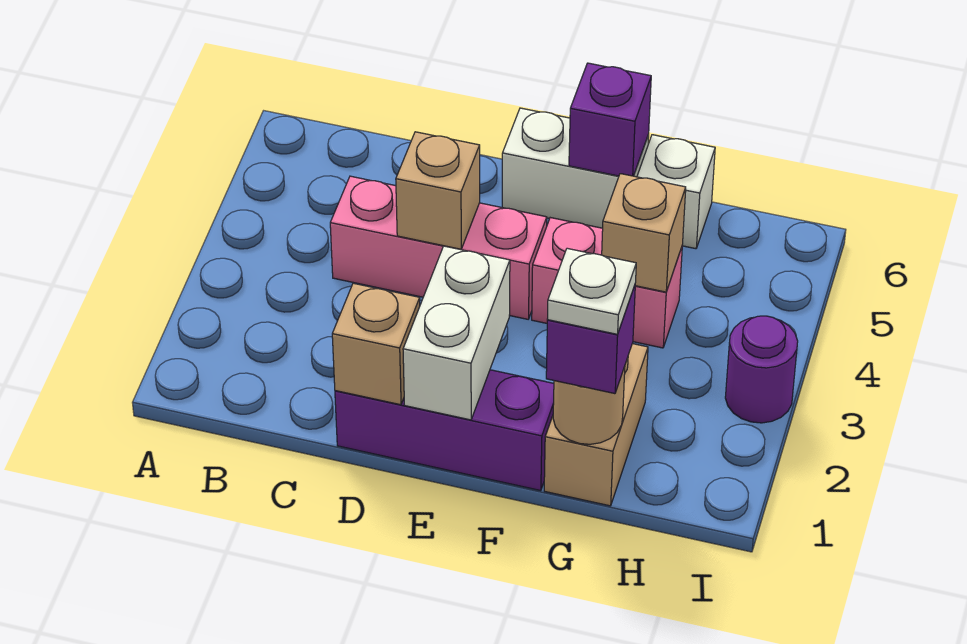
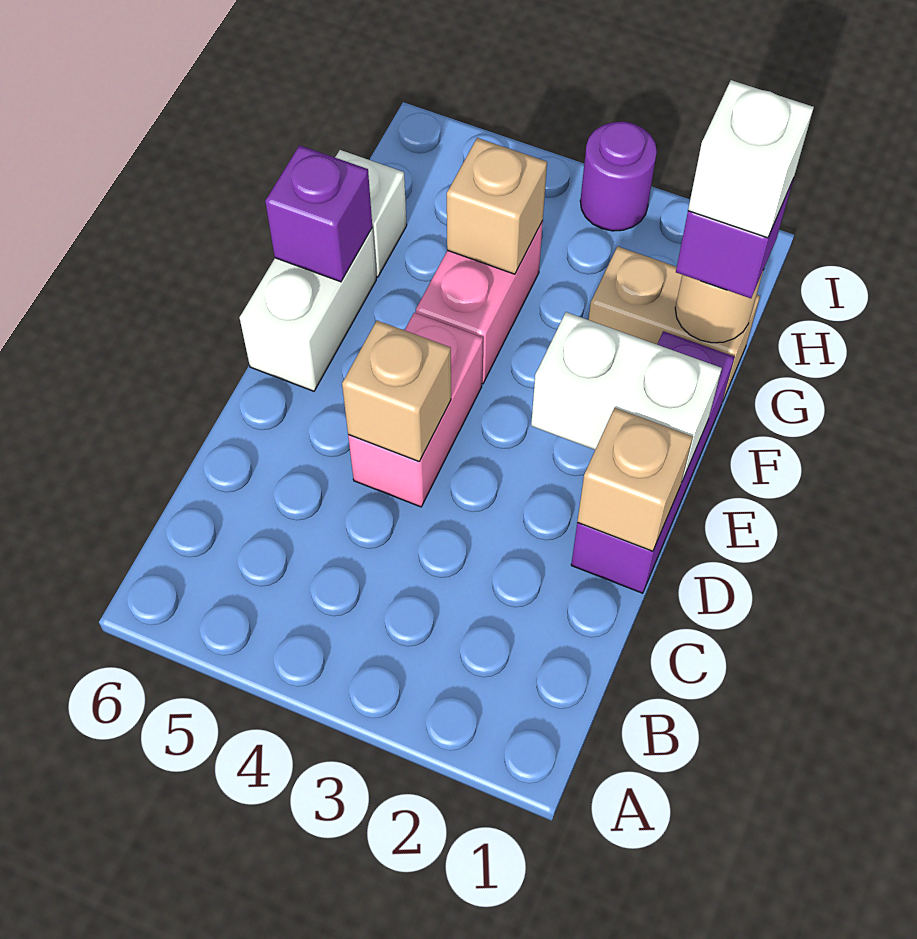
pink brick C4:E4 level 1 -> pink brick D4:E4 level 1
white plate G1 level 4 -> white brick G1 level 4

